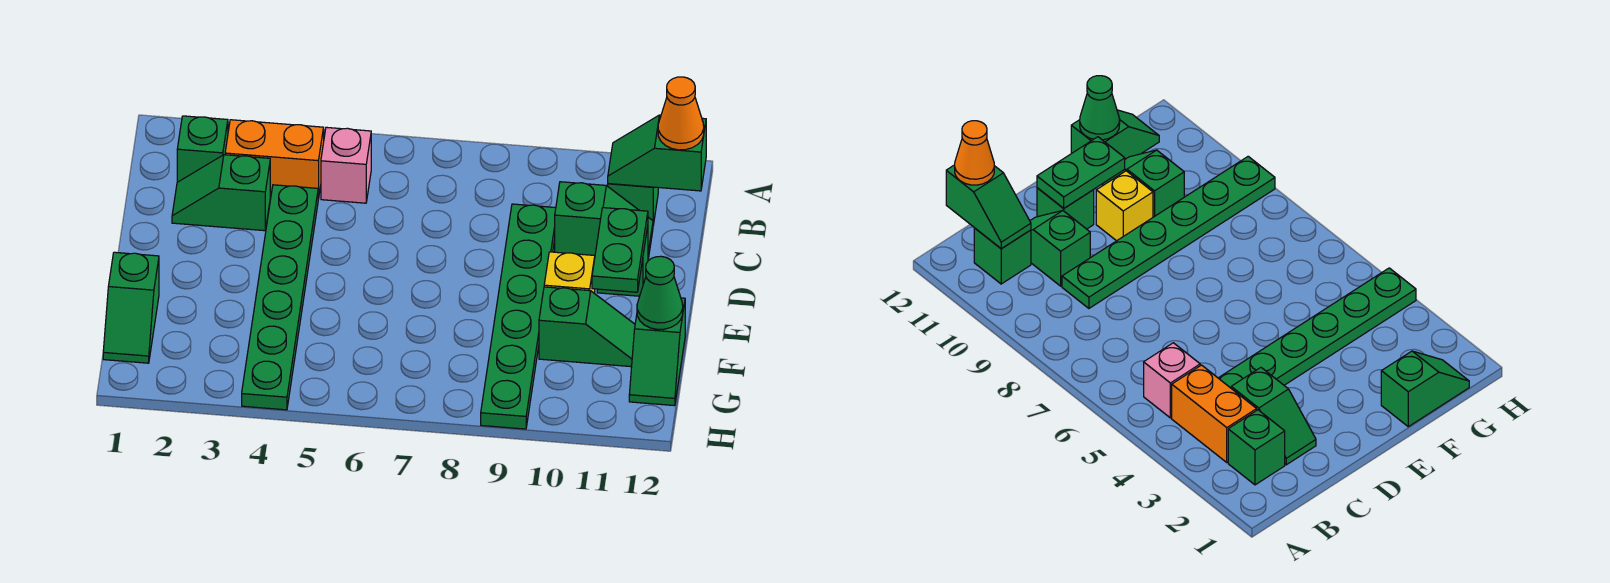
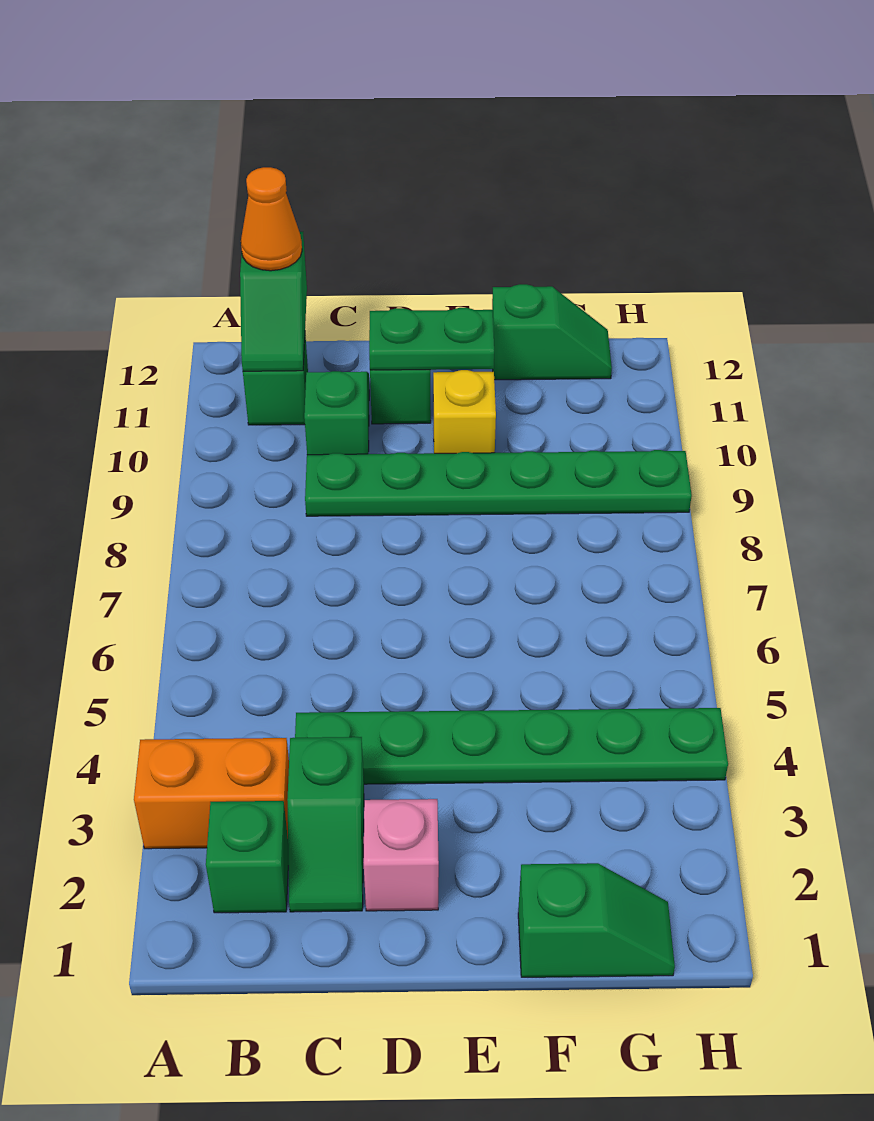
orange brick B3:B4 level 1 -> orange brick A3:B3 level 1
pink brick B5 level 1 -> pink brick D2 level 1
green slope F10:F11 level 1 top 10 -> none
green cone F12 level 2 -> none

